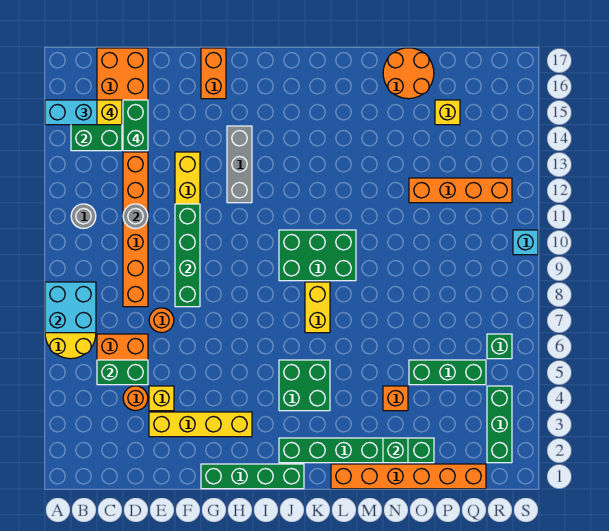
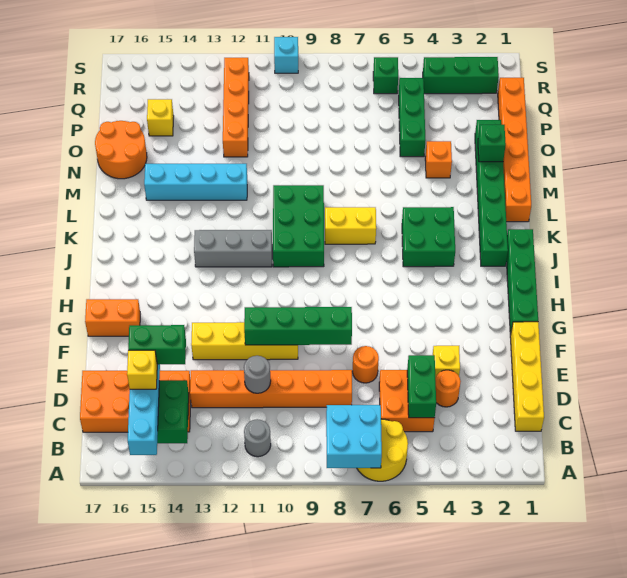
yellow brick E3:H3 level 1 -> yellow brick C1:F1 level 1
grey brick H12:H14 level 1 -> grey brick J11:J13 level 1
none -> cyan brick M12:M15 level 1

